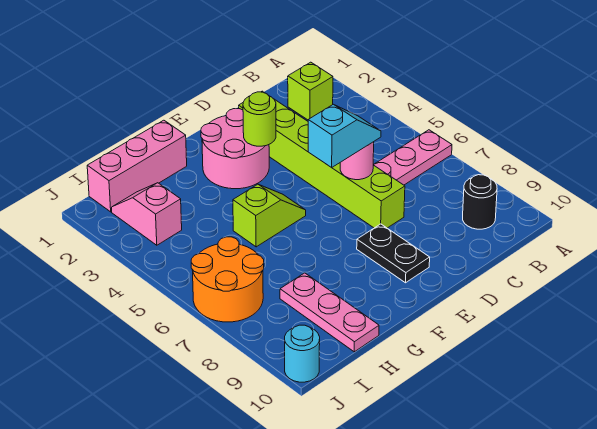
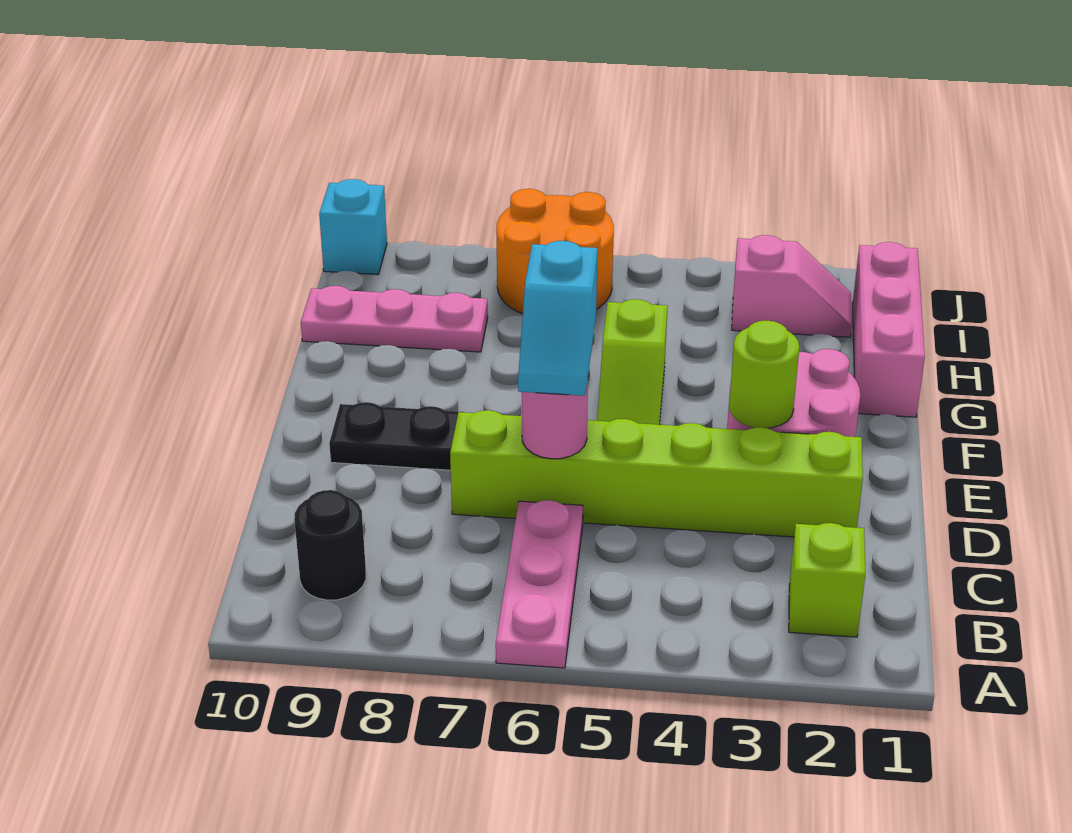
cyan round brick J10 level 1 -> cyan brick J10 level 1

